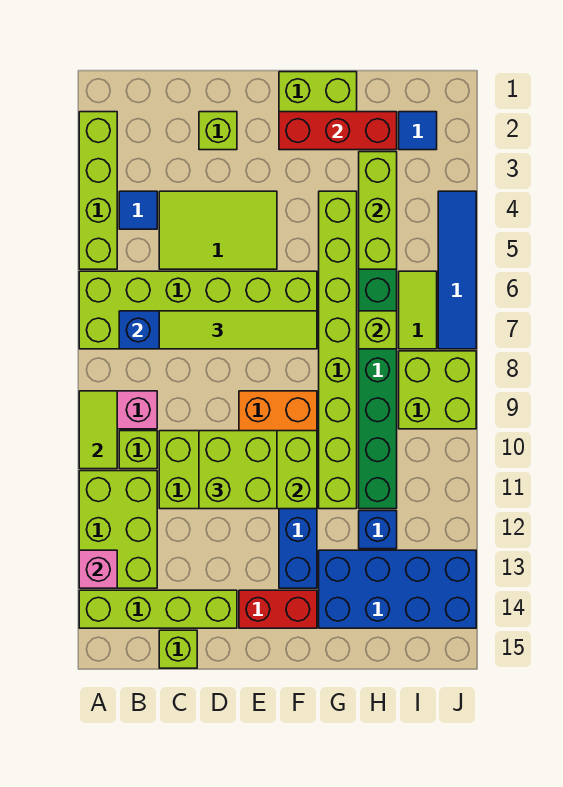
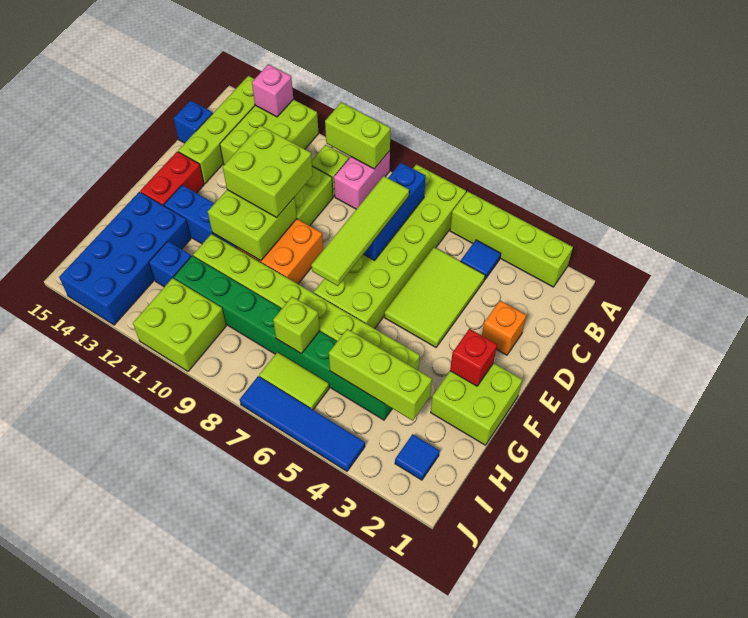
lime tile A9:A10 level 2 -> lime brick A9:A10 level 2
lime brick A11:B13 level 1 -> lime brick A12:C13 level 1
lime brick C15 level 1 -> blue brick C15 level 1
lime brick D2 level 1 -> orange brick D2 level 1
red brick F2:H2 level 2 -> red brick F2 level 2
lime brick I8:J9 level 1 -> lime brick I10:J11 level 1

